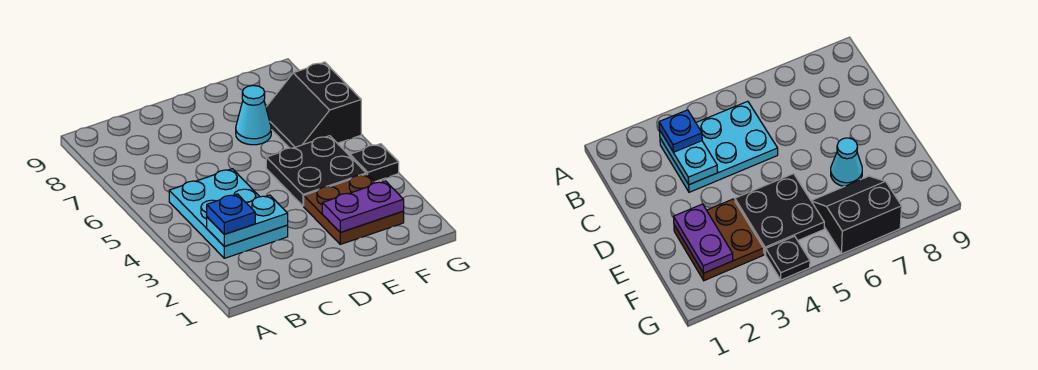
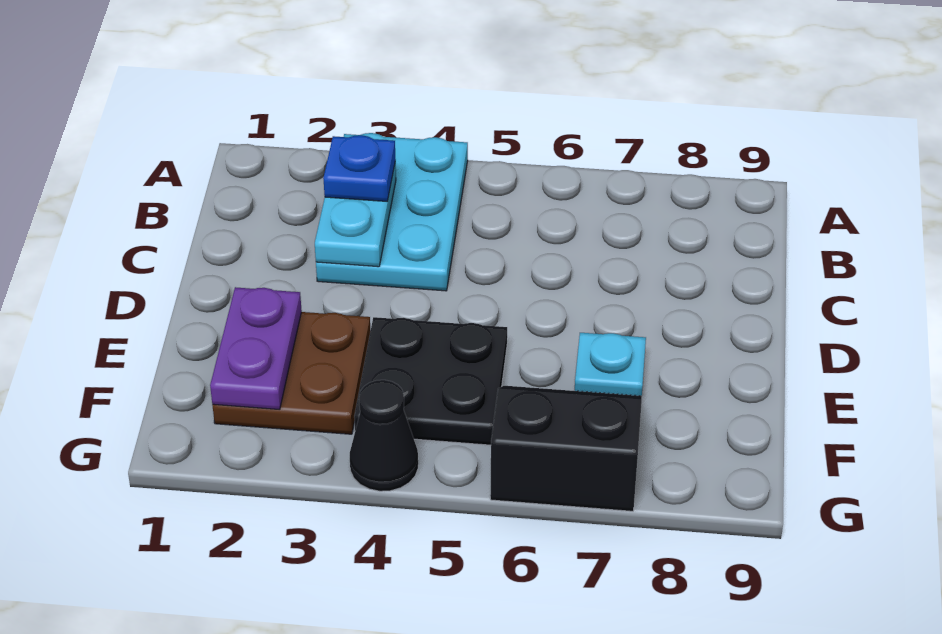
cyan plate B3:C5 level 1 -> cyan plate A3:C4 level 1
cyan cone E7 level 1 -> cyan plate E7 level 1
black plate G4 level 1 -> black cone G4 level 1

